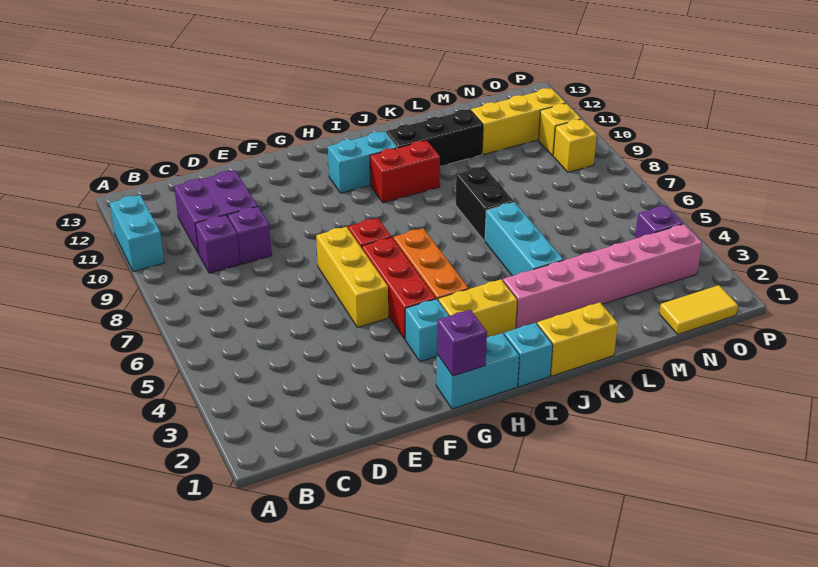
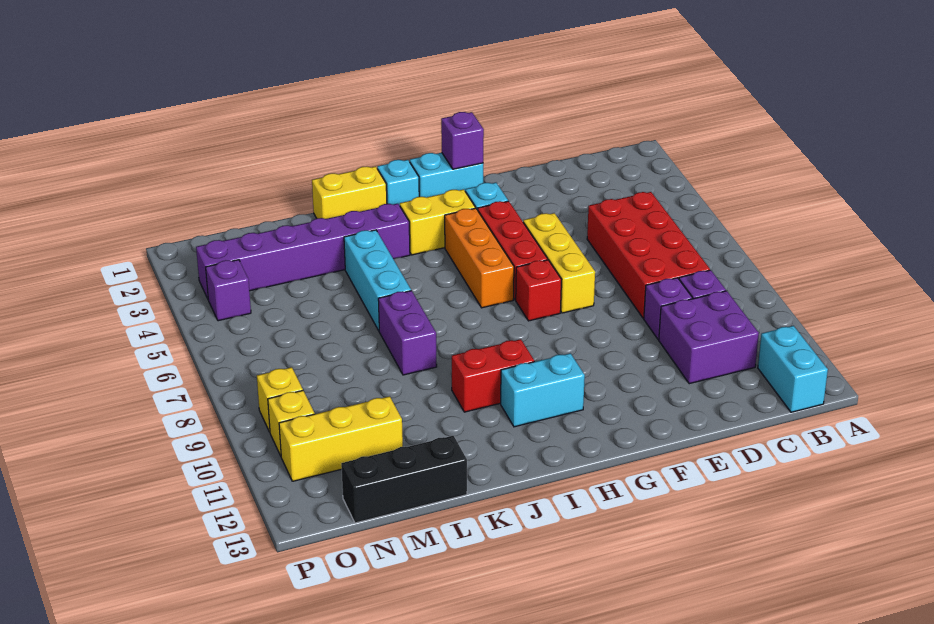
cyan brick A10:A11 level 1 -> cyan brick B12:B13 level 1
none -> red brick C5:D8 level 1
pink brick J3:O3 level 1 -> purple brick J3:O3 level 1
black brick J11:L11 level 1 -> black brick L13:N13 level 1
black brick K7:K8 level 1 -> purple brick K7:K8 level 1
yellow tile N1:O1 level 1 -> none

